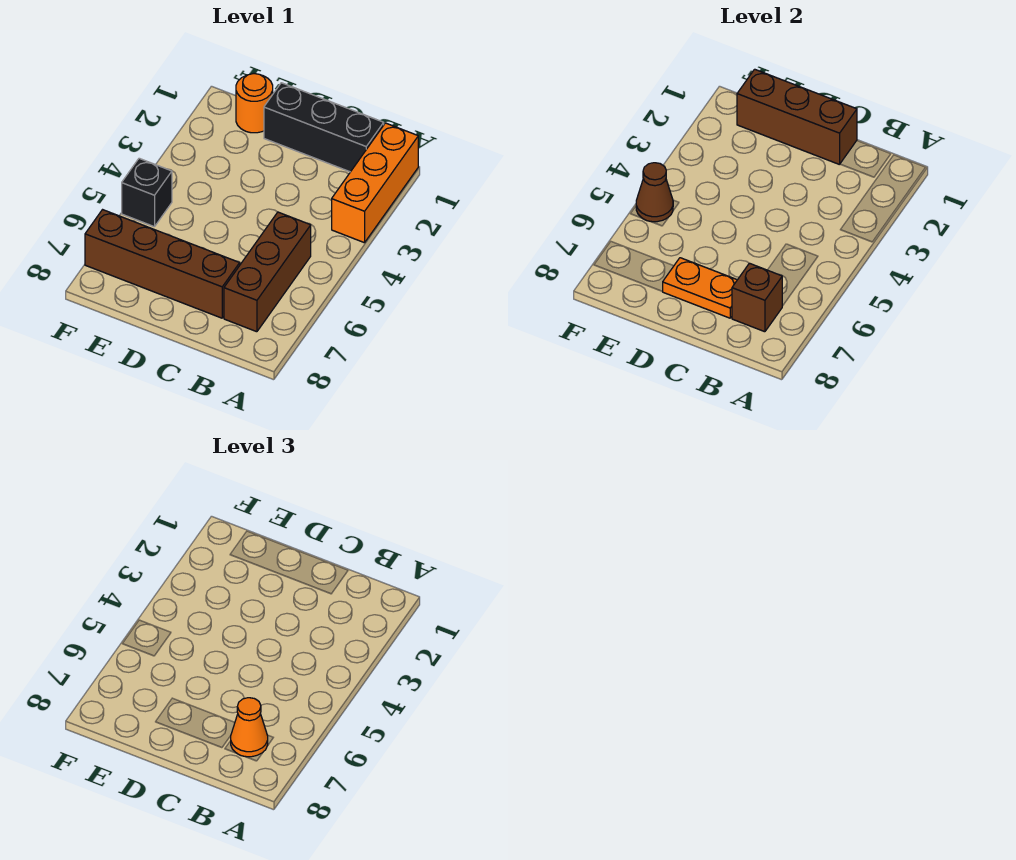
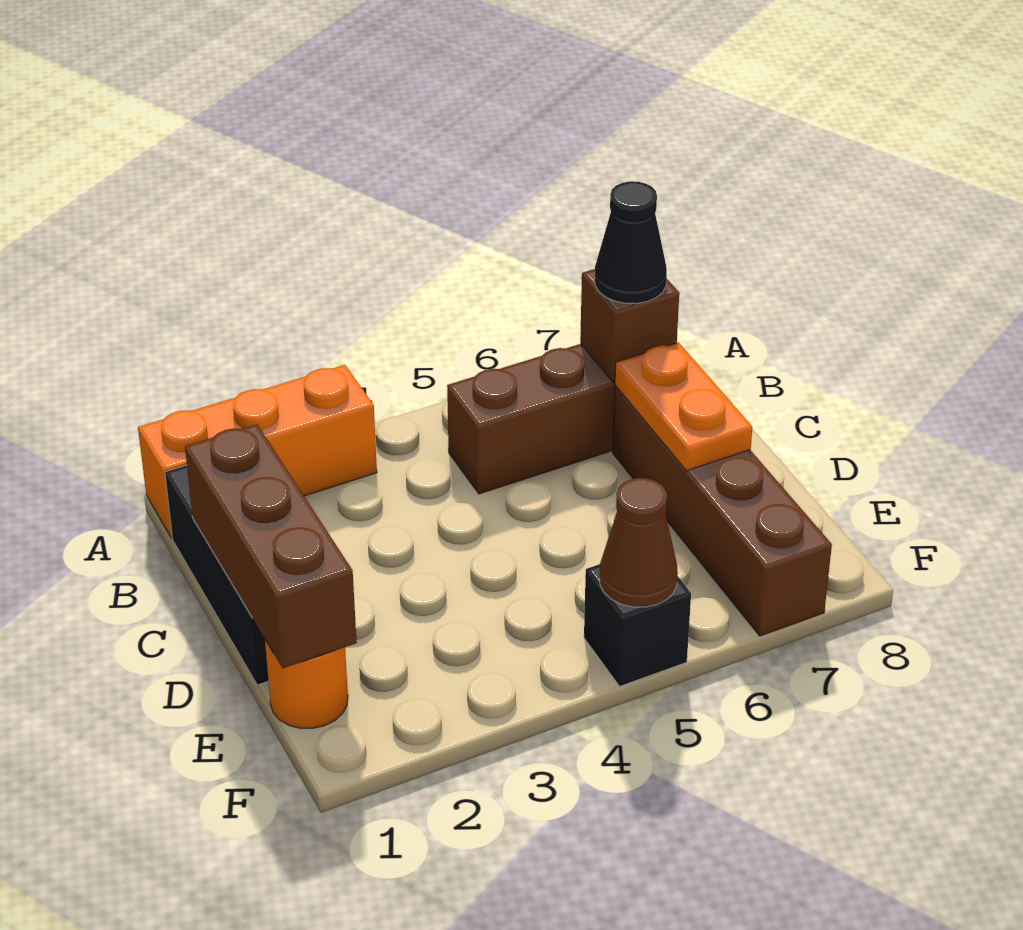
orange cone B7 level 3 -> black cone B7 level 3

